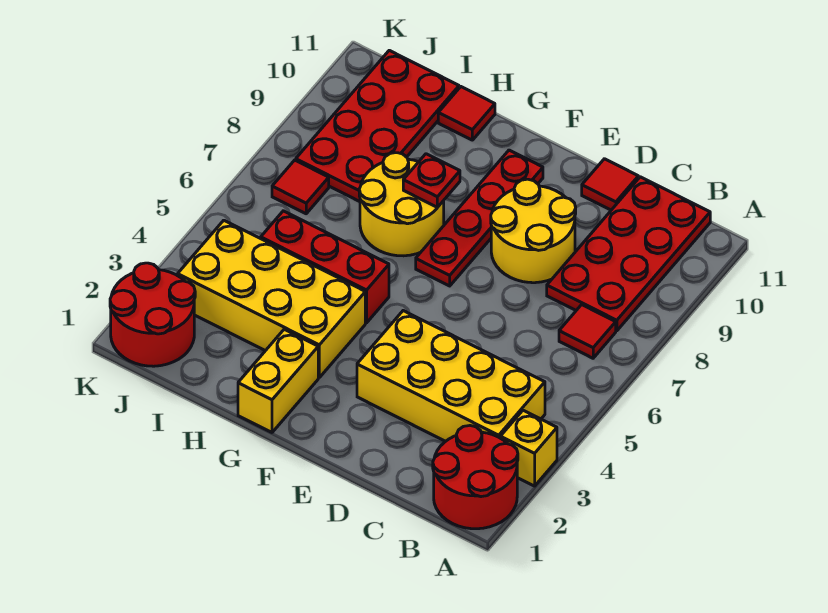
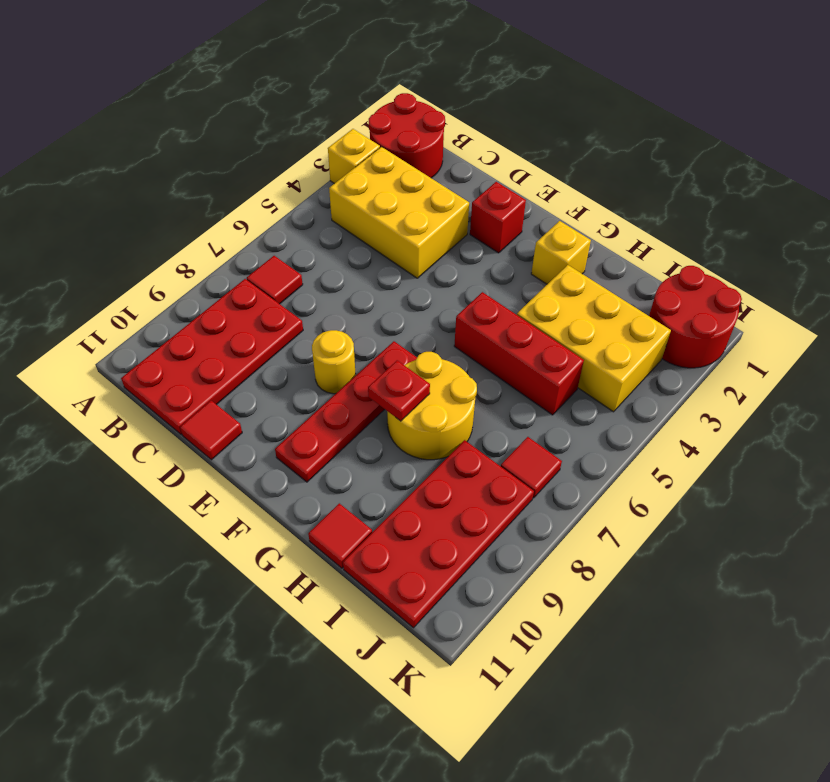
yellow brick B3:E4 level 1 -> yellow brick B3:D4 level 1
yellow round brick D8:E9 level 1 -> yellow round brick E8 level 1
none -> red brick E2 level 1
yellow brick G1:G2 level 1 -> yellow brick G2 level 1
yellow brick G3:J4 level 1 -> yellow brick H3:J4 level 1

